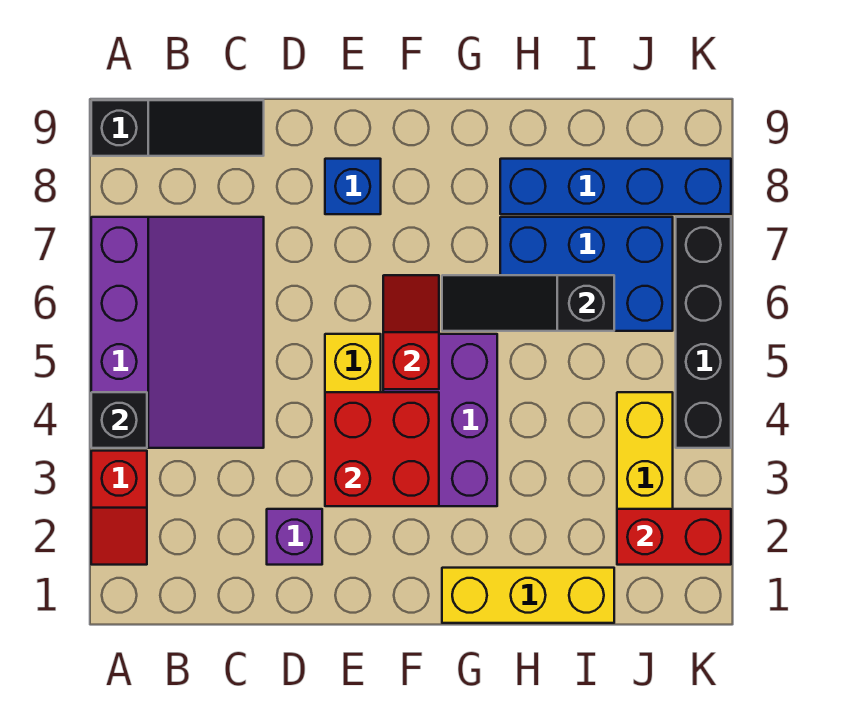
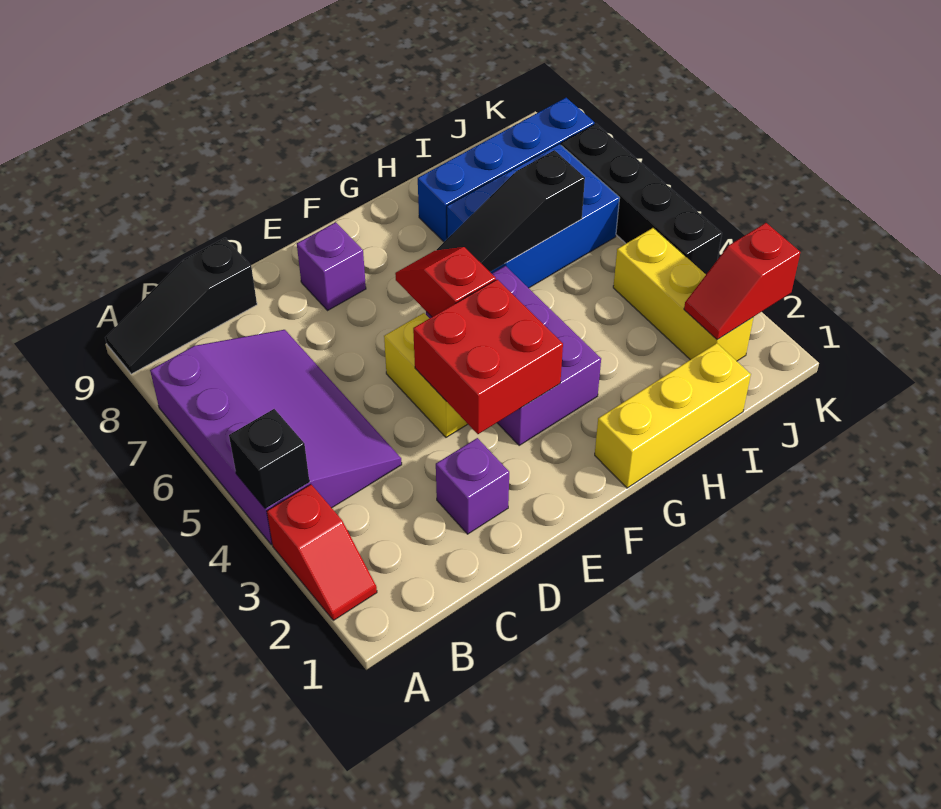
black slope A9:C9 level 1 top A -> black slope A9:C9 level 1 top C
blue brick E8 level 1 -> purple brick E8 level 1
red brick J2:K2 level 2 -> red slope J2:K2 level 2 top K

